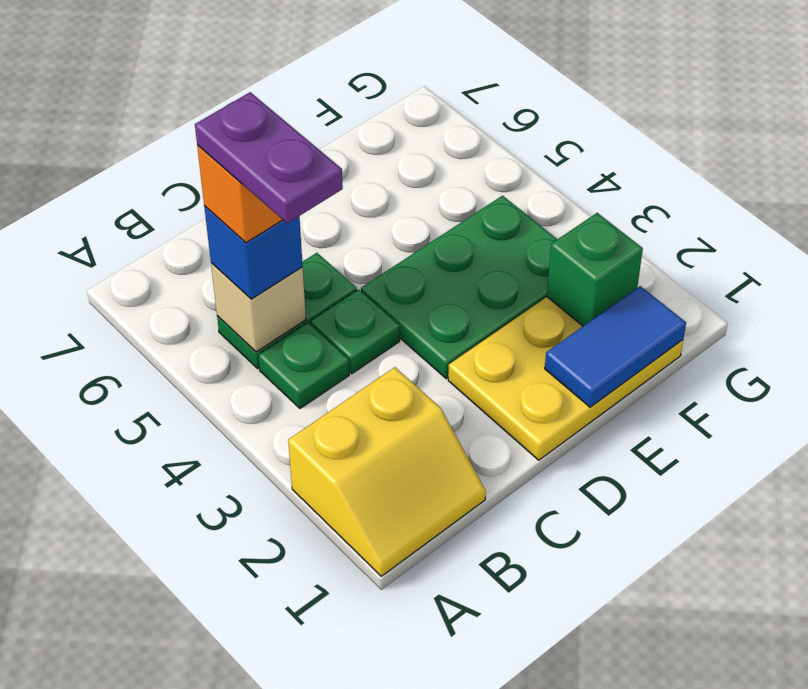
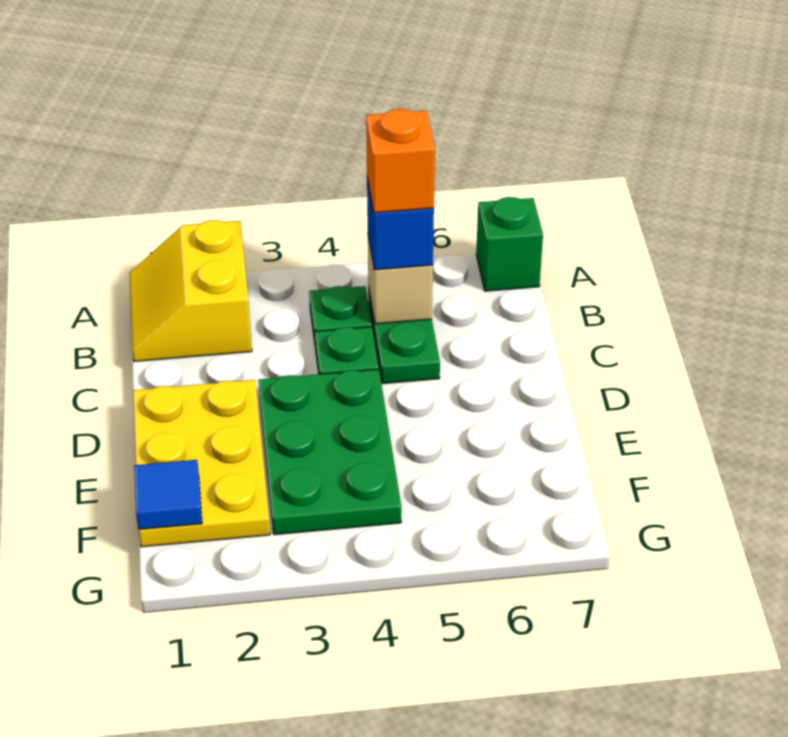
purple plate B4:B5 level 5 -> none
blue tile E1:F1 level 2 -> blue tile F1 level 2
green brick F2 level 2 -> green brick A7 level 1

